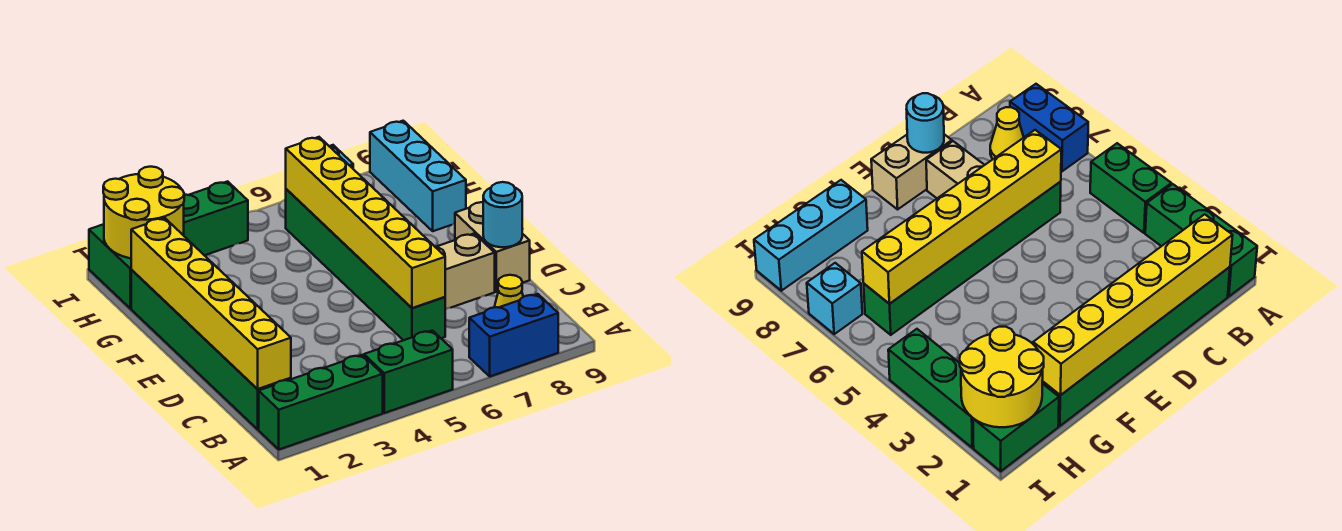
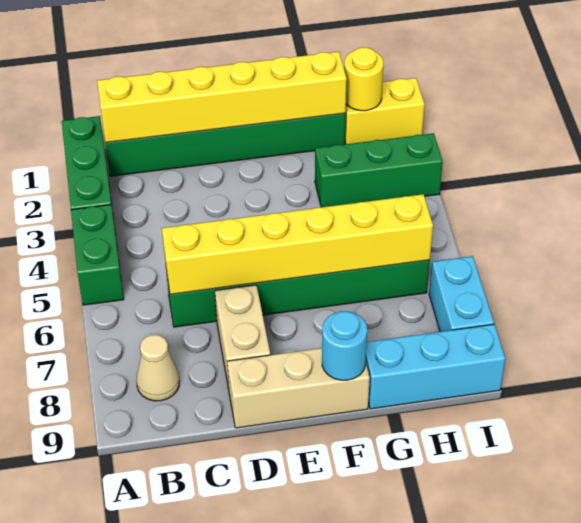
blue brick A7:A8 level 1 -> none
yellow cone B8 level 1 -> tan cone B8 level 1
tan brick D9:E9 level 1 -> tan brick D9:F9 level 1
cyan round brick D9 level 2 -> cyan round brick F9 level 2
green brick H1:I1 level 1 -> yellow brick H1:I1 level 1
yellow round brick H1:I2 level 2 -> yellow round brick H1 level 2
green brick I2:I4 level 1 -> green brick G3:I3 level 1
cyan brick I7 level 1 -> cyan brick I7:I8 level 1

